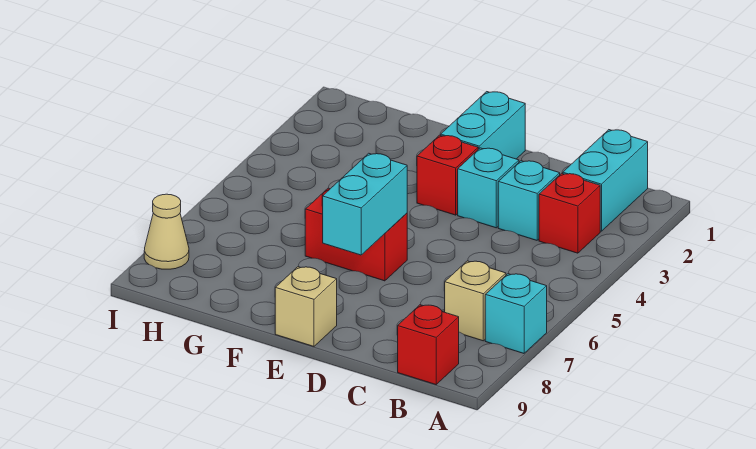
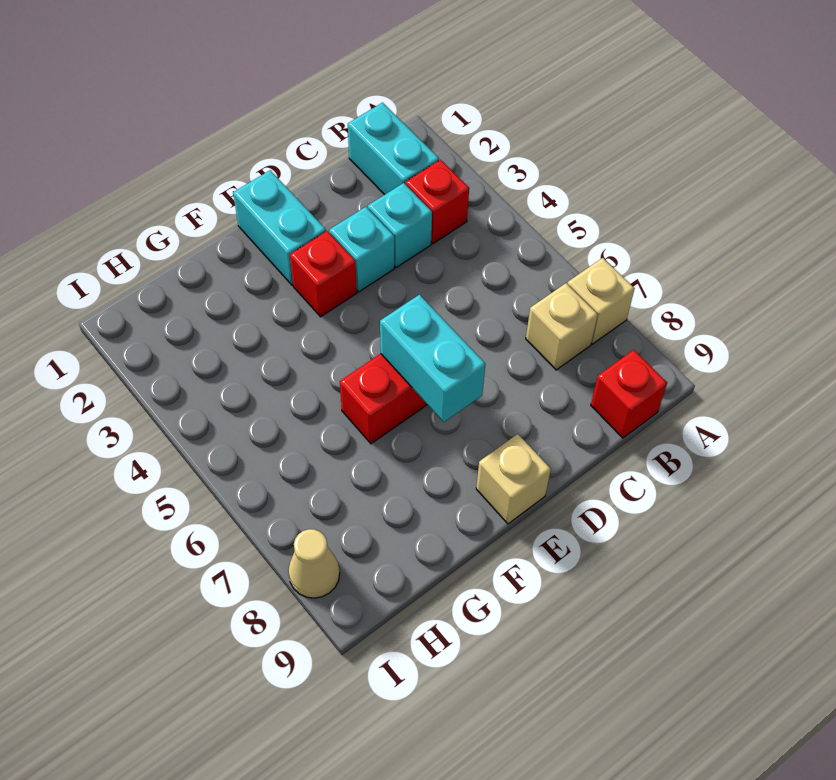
cyan brick A7 level 1 -> tan brick A7 level 1

